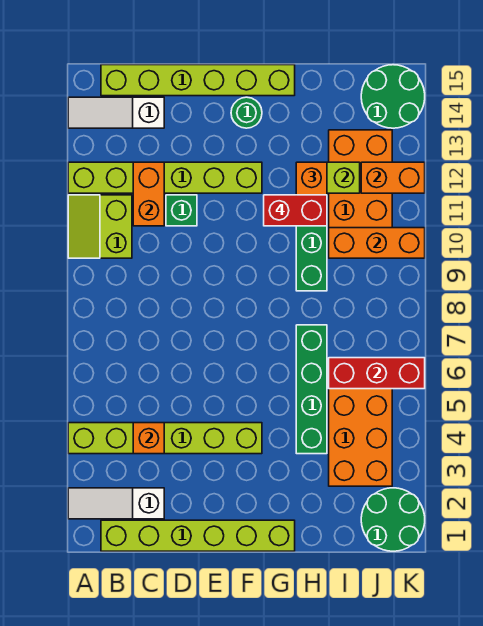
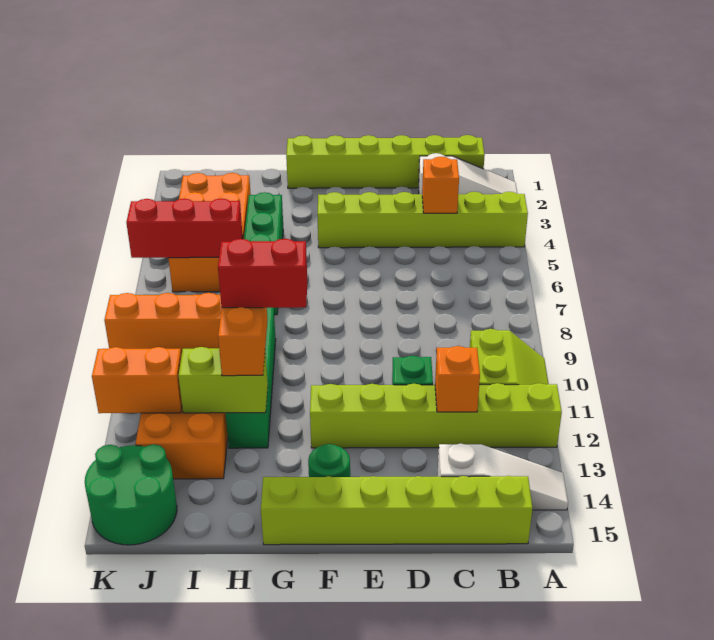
orange brick C11:C12 level 2 -> orange brick C12 level 2
green round brick J1:K2 level 1 -> none

